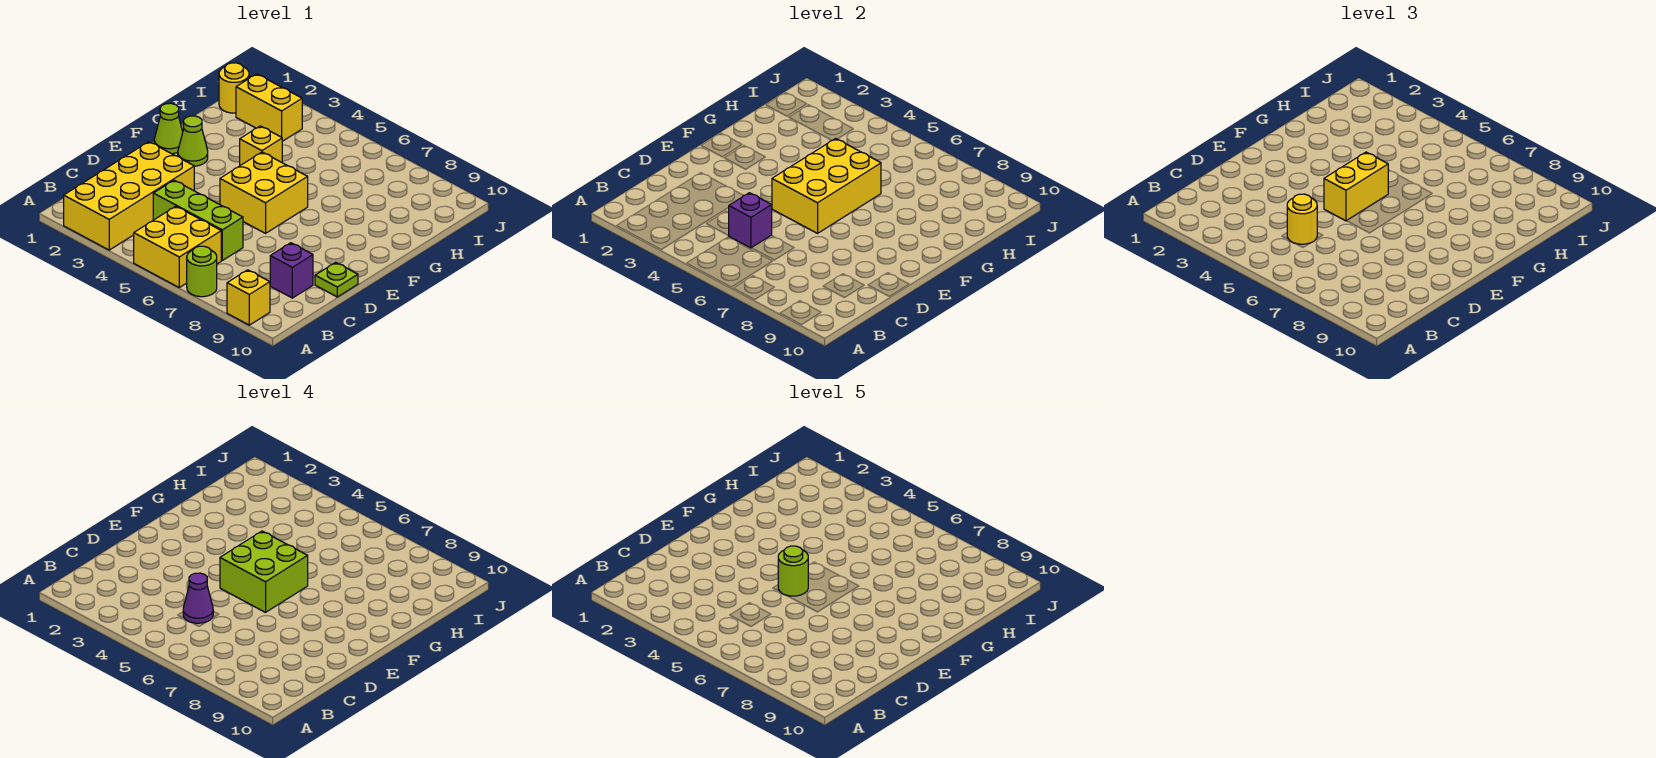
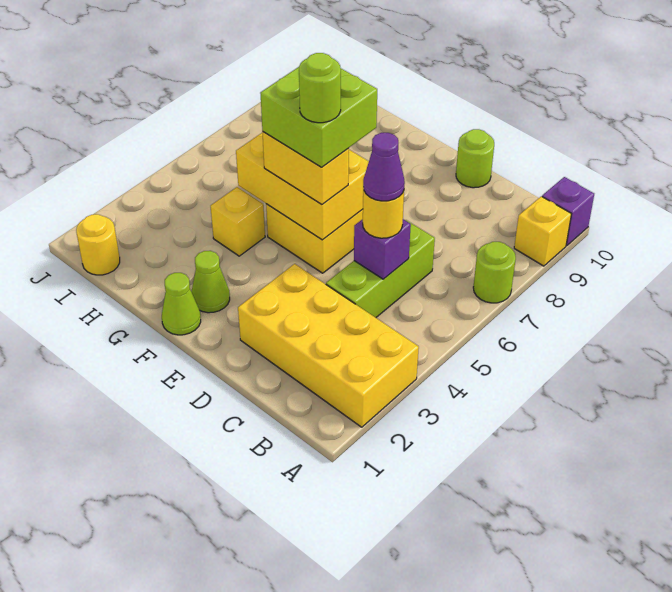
yellow brick A5:B6 level 1 -> none
purple brick C9 level 1 -> purple brick A10 level 1
lime plate D10 level 1 -> lime round brick D10 level 1
yellow brick I2:I3 level 1 -> none

